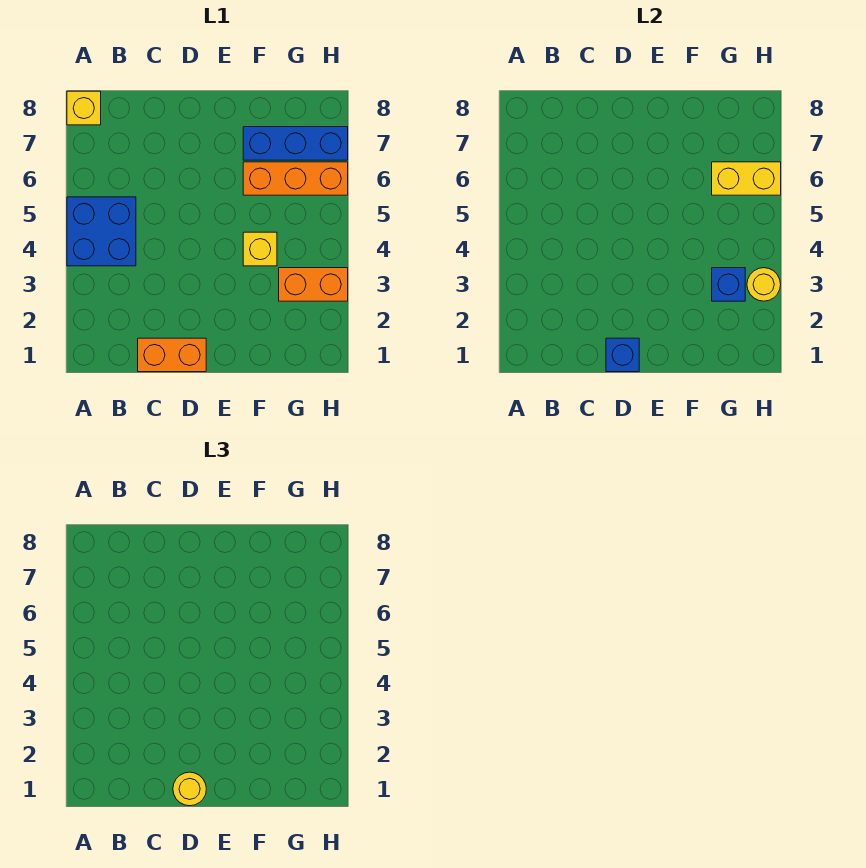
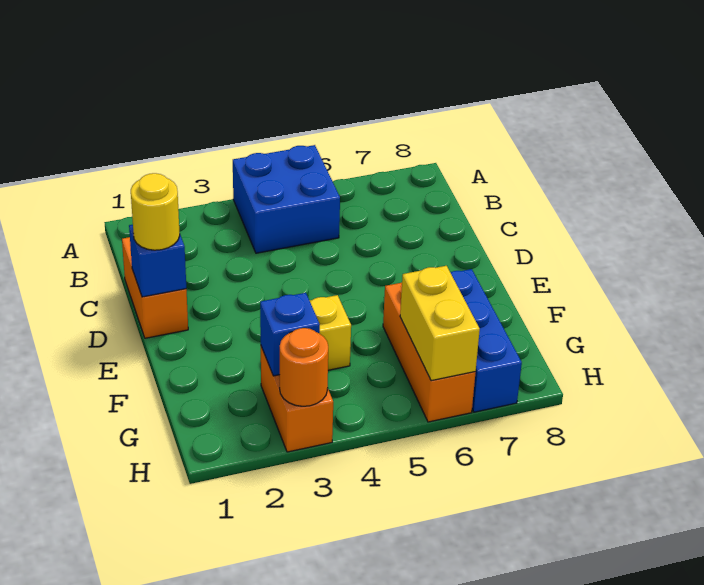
yellow brick A8 level 1 -> none
yellow round brick H3 level 2 -> orange round brick H3 level 2

